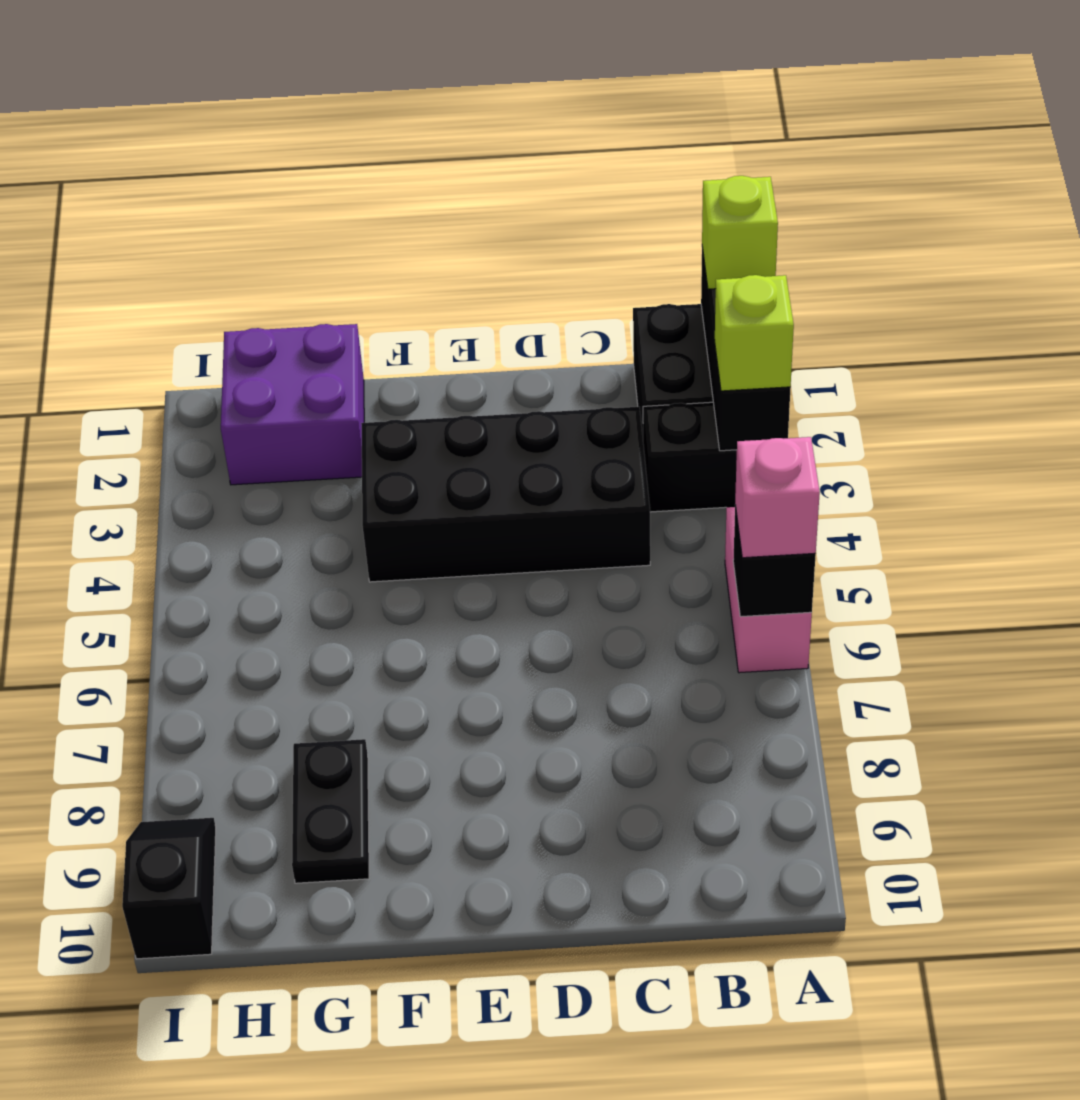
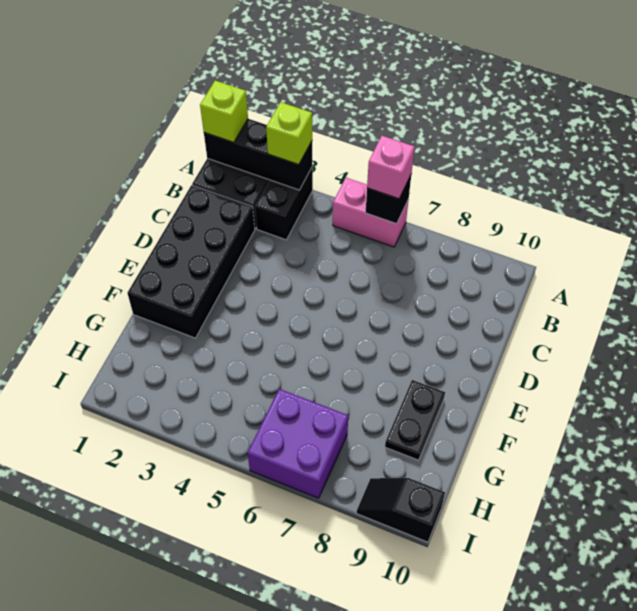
black brick C3:F4 level 1 -> black brick C1:F2 level 1
purple brick G1:H2 level 1 -> purple brick H6:I7 level 1
black plate G8:G9 level 1 -> black plate F9:G9 level 1

